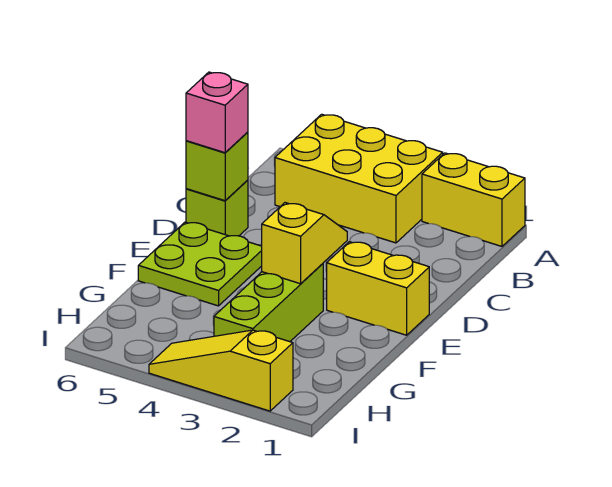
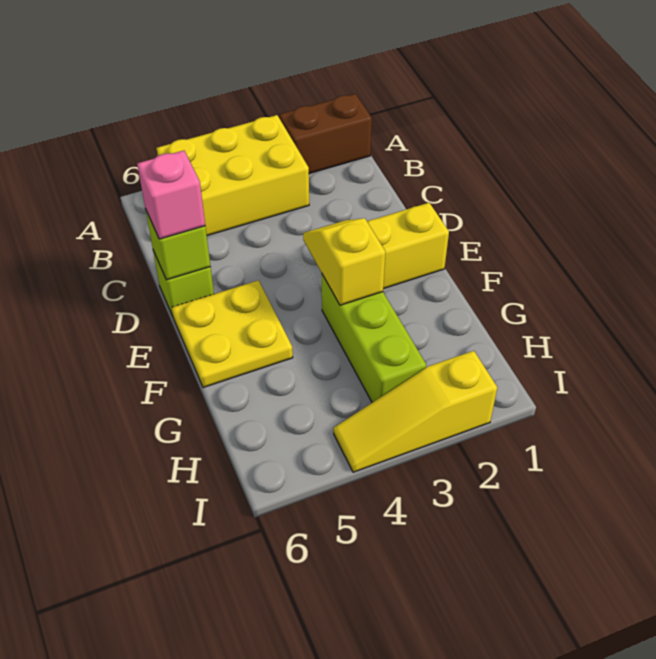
yellow brick A1:A2 level 1 -> brown brick A1:A2 level 1
lime plate E5:F6 level 1 -> yellow plate E5:F6 level 1

